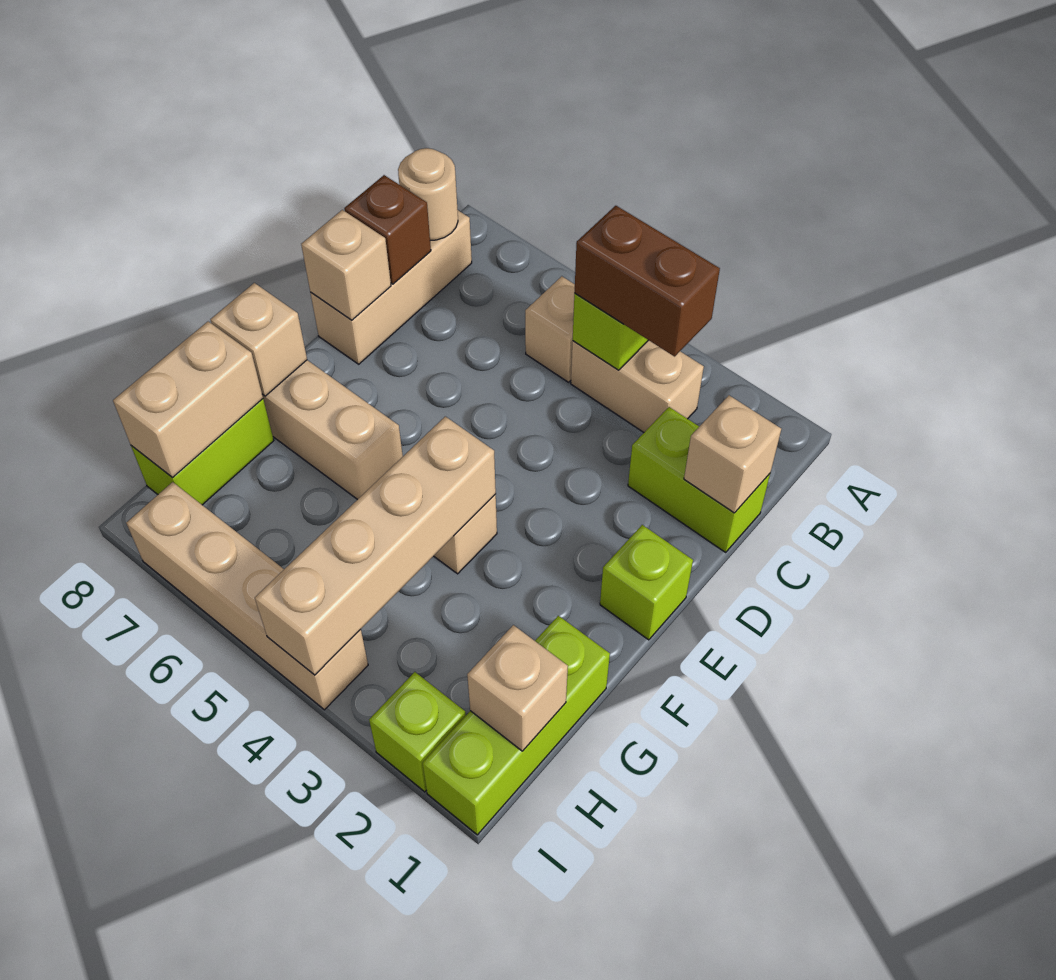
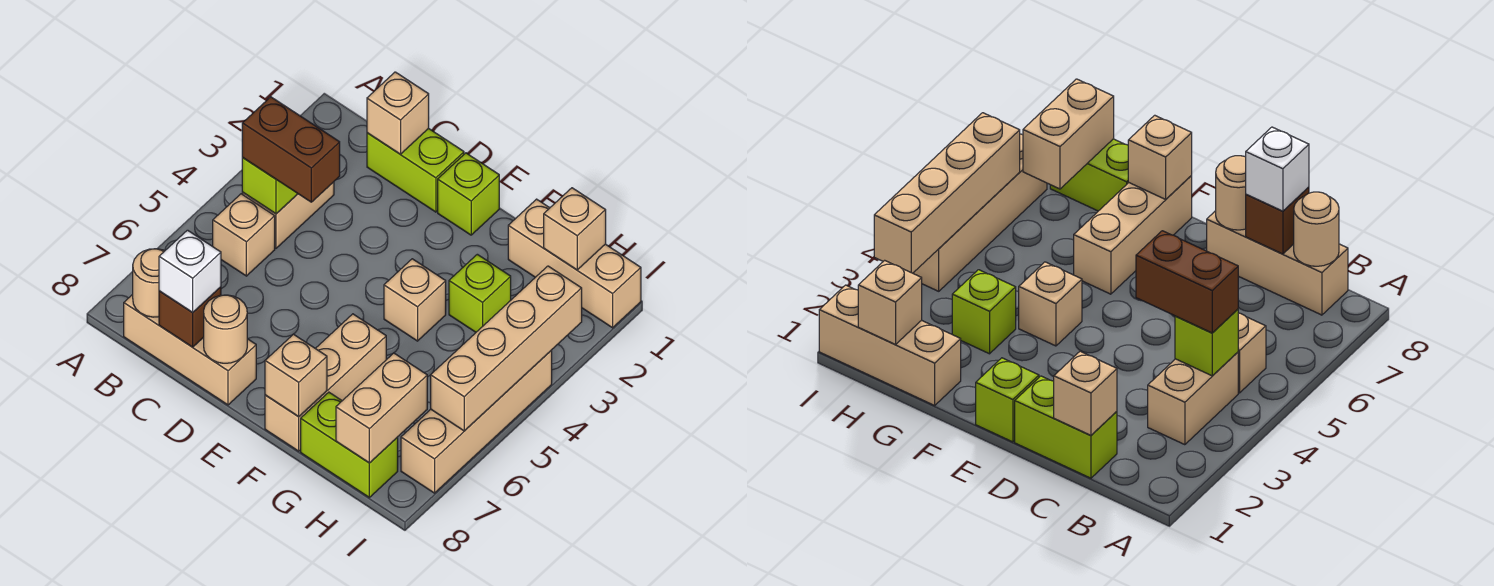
brown brick B3:B4 level 3 -> brown brick B4:C4 level 3
lime brick C1:C2 level 1 -> lime brick C1:D1 level 1
none -> white brick C8 level 3
tan brick D8 level 2 -> tan round brick D8 level 2
tan brick F4:I4 level 2 -> tan brick I3:I6 level 2
lime brick G1:I1 level 1 -> tan brick G1:I1 level 1
tan brick G8:H8 level 2 -> tan brick H7:H8 level 2
lime brick I2 level 1 -> lime brick G3 level 1

